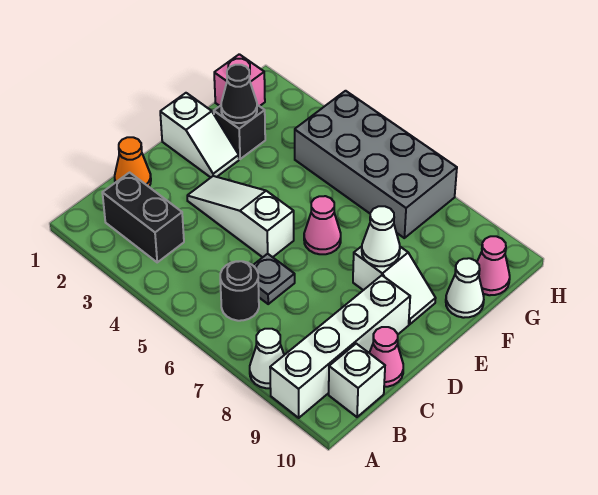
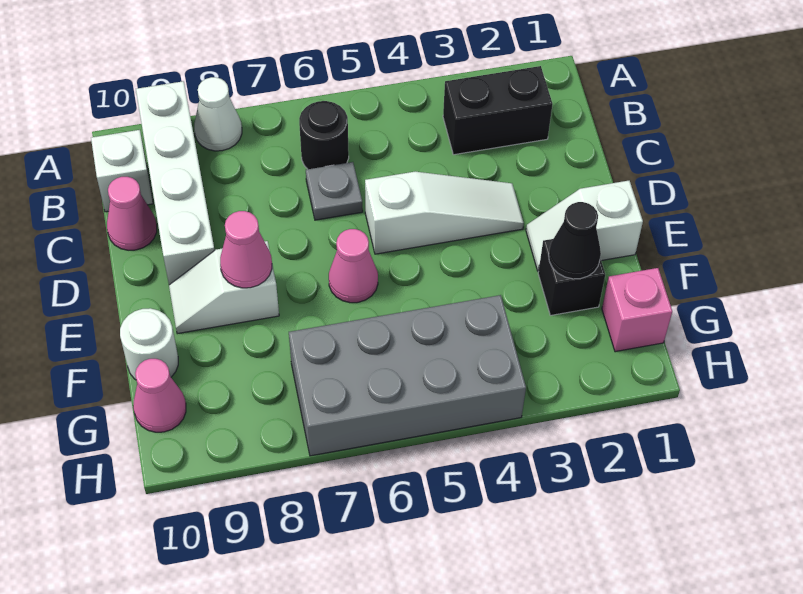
orange cone C1 level 1 -> none
white cone E8 level 2 -> pink cone E8 level 2
white cone F10 level 1 -> white round brick F10 level 1

